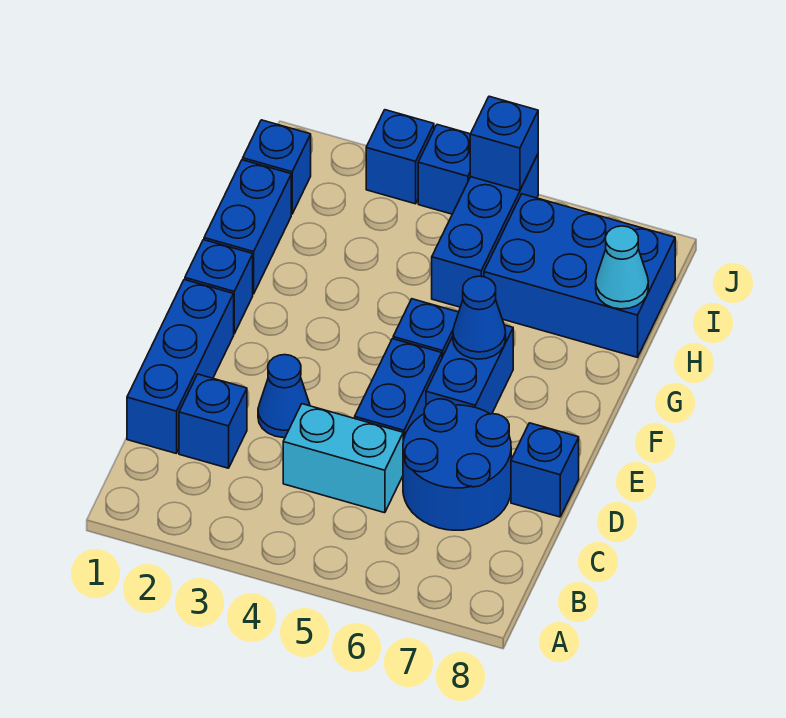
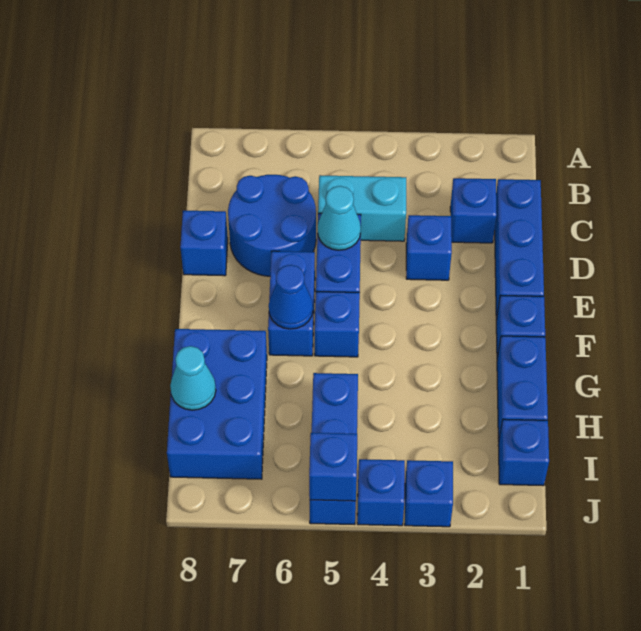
blue cone D3 level 1 -> blue brick D3 level 1
none -> cyan cone D5 level 2
blue brick H6:I8 level 1 -> blue brick G7:I8 level 1

